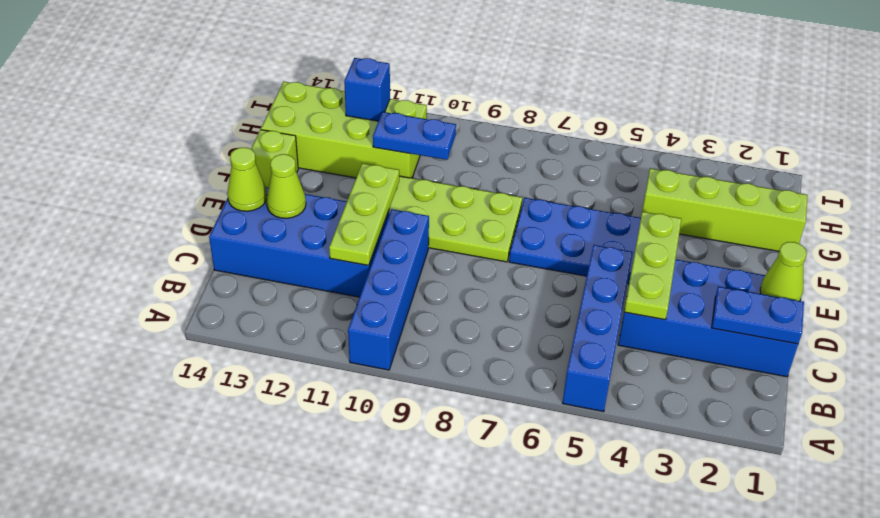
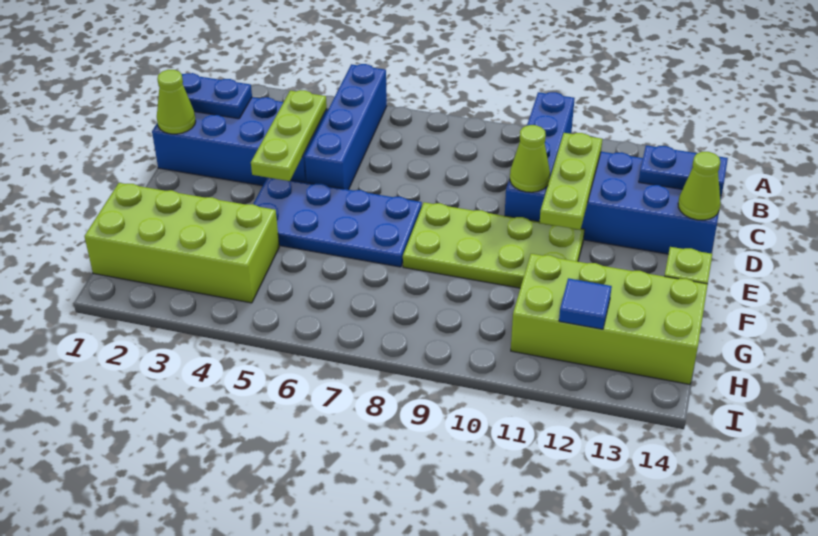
lime cone D13 level 2 -> lime cone D10 level 2
lime brick G1:G4 level 1 -> lime brick G1:H4 level 1
blue plate G10:G11 level 2 -> blue plate C13:C14 level 2
blue brick H12 level 2 -> blue tile H12 level 2

